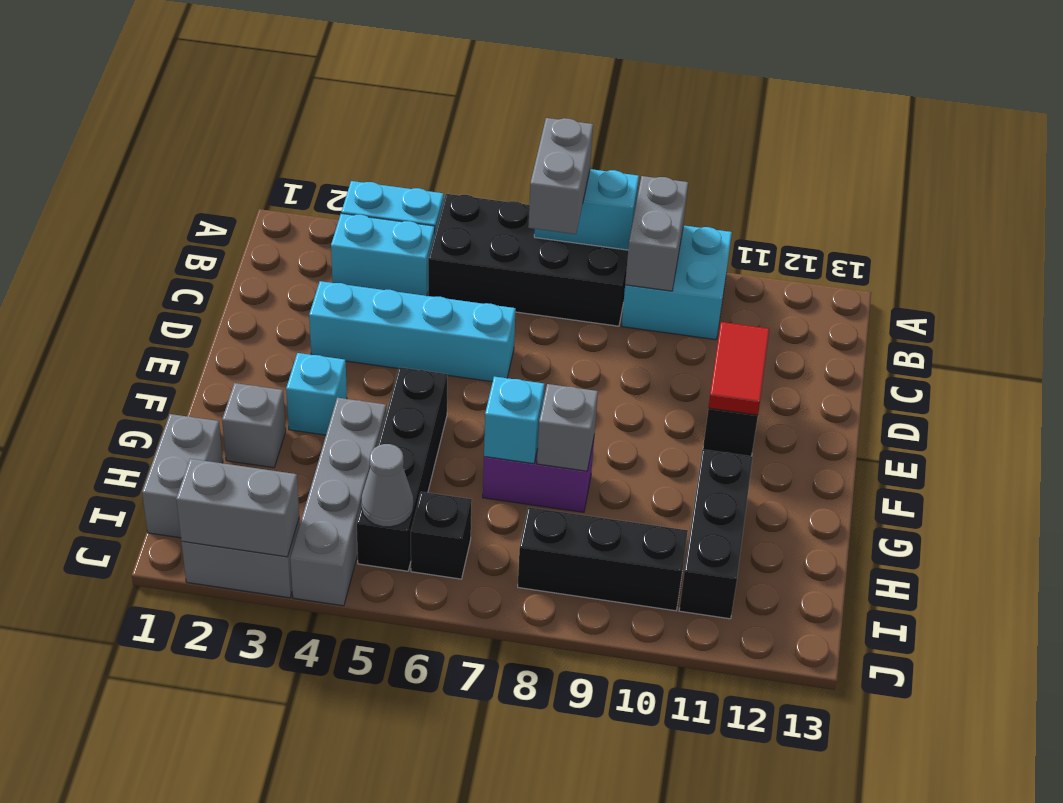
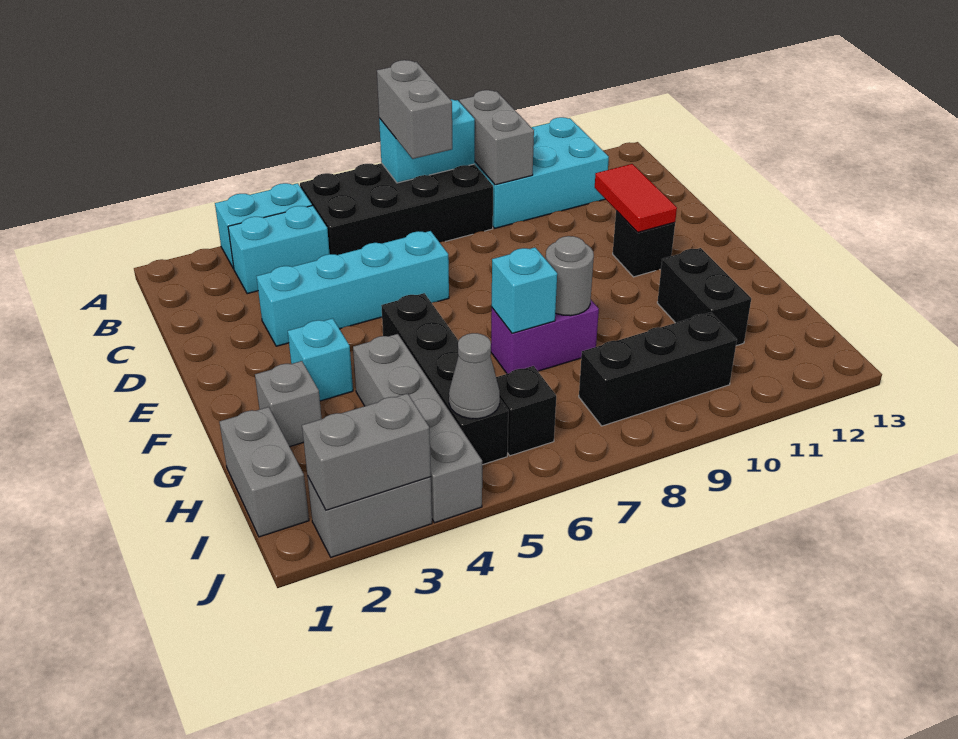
cyan brick A9:B10 level 1 -> cyan brick A9:B11 level 1
grey brick G8 level 2 -> grey round brick G8 level 2
black brick G11:I11 level 1 -> black brick G11:H11 level 1

